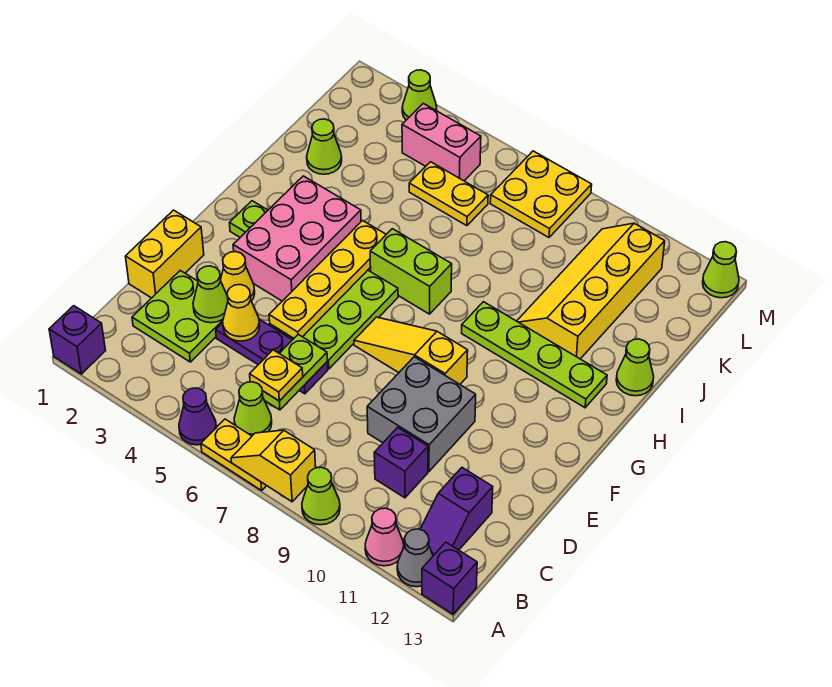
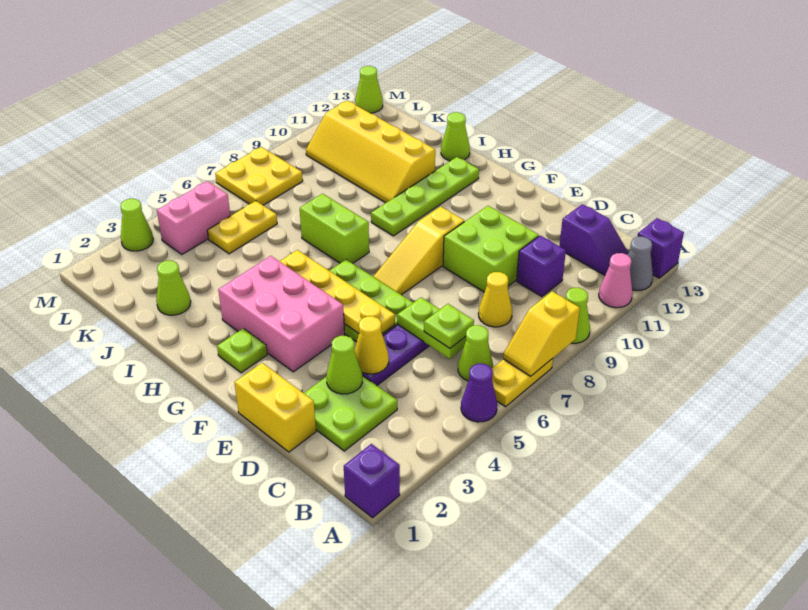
yellow plate C6 level 3 -> lime plate C6 level 3
grey brick D9:E10 level 1 -> lime brick D9:E10 level 1
yellow cone E3 level 1 -> yellow cone C8 level 1
lime brick H6:H7 level 1 -> lime brick H7:I7 level 1

